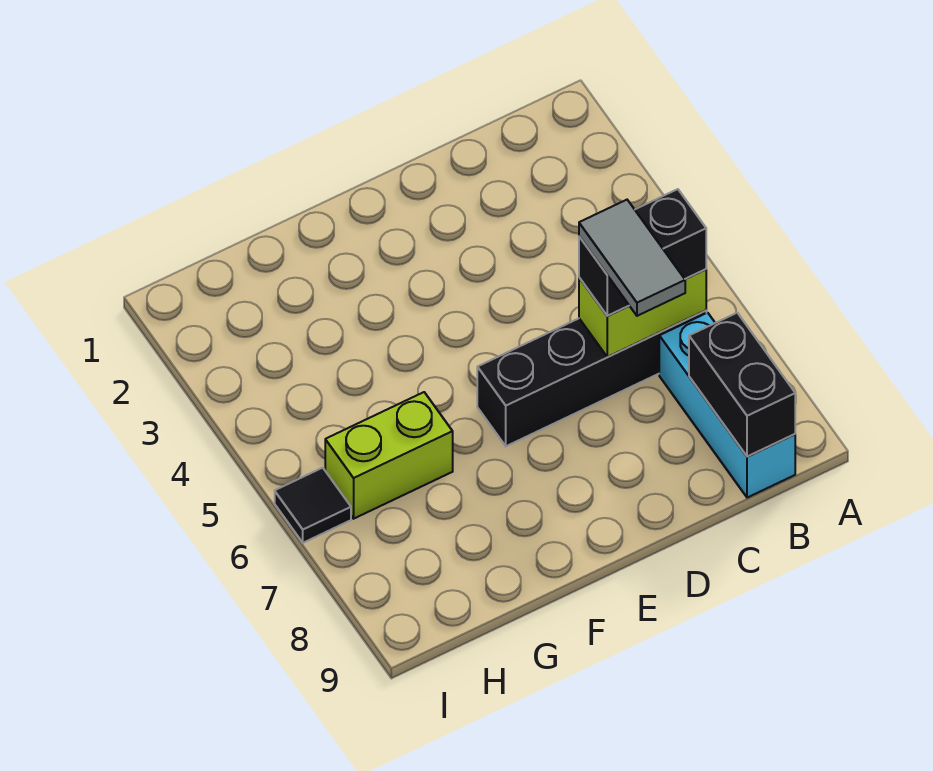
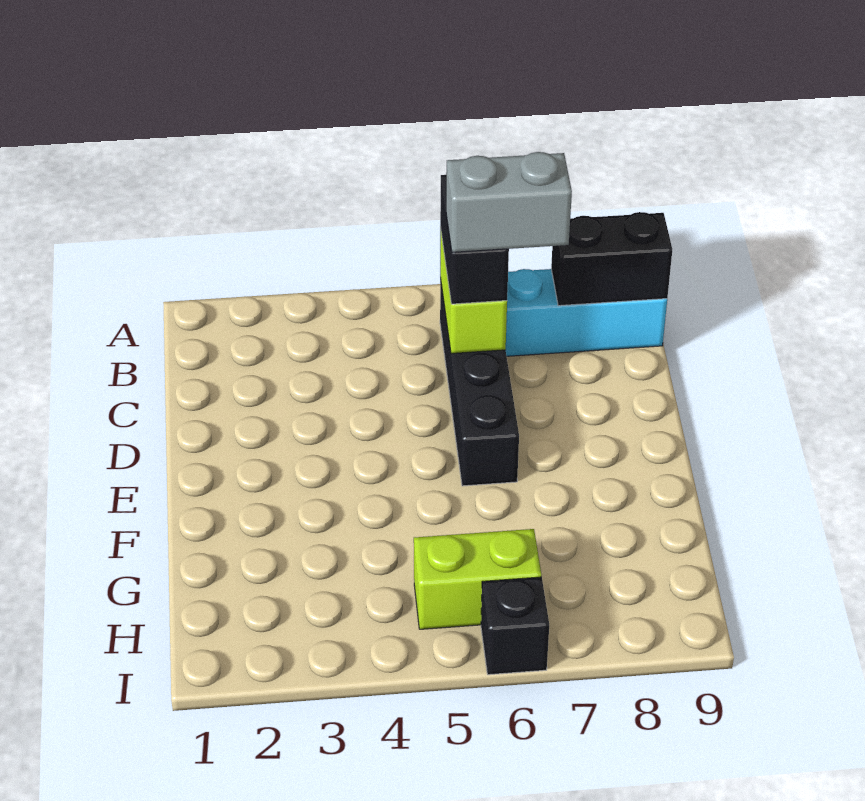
grey tile C6:C7 level 4 -> grey brick C6:C7 level 4
lime brick G6:H6 level 1 -> lime brick H5:H6 level 1
black tile I6 level 1 -> black brick I6 level 1

